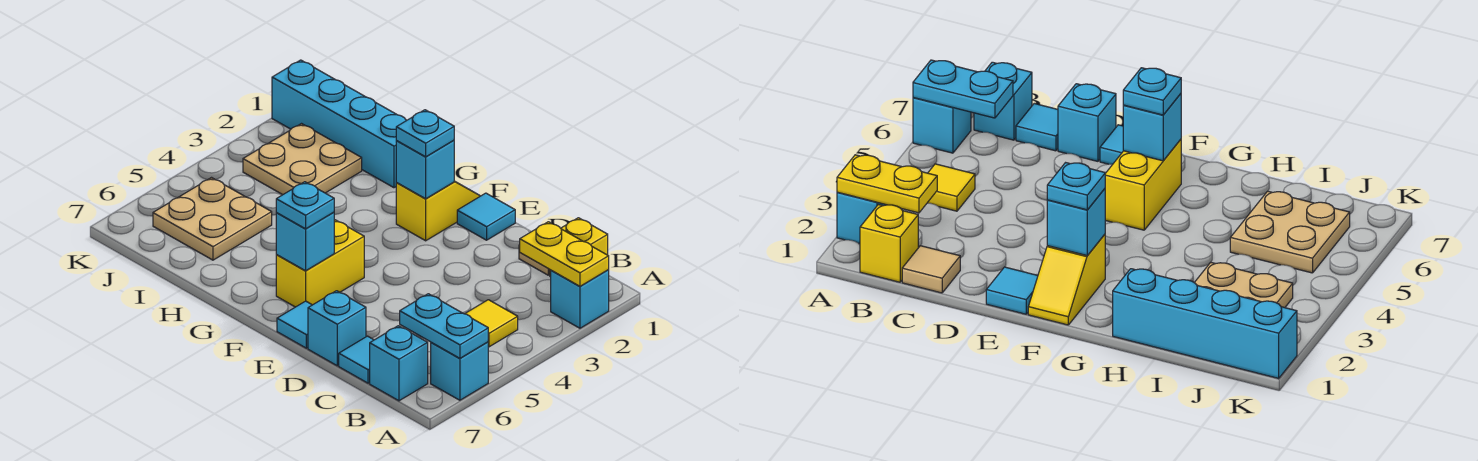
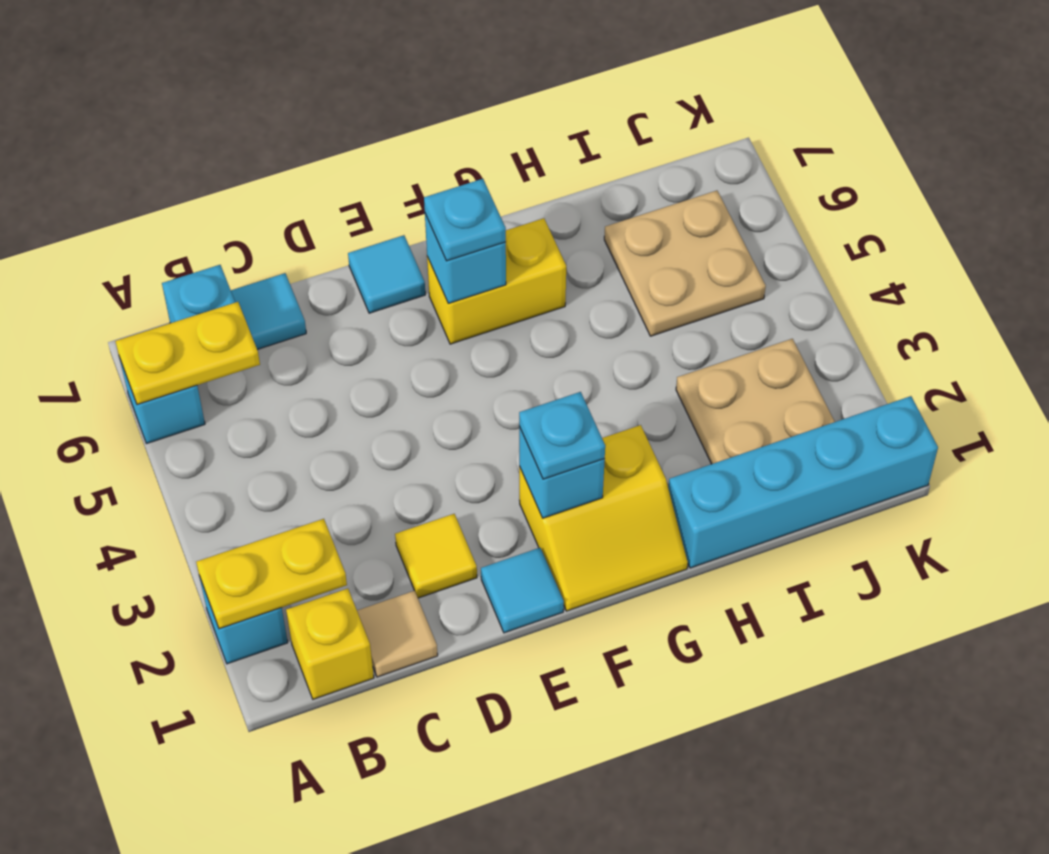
cyan plate A6:B6 level 2 -> yellow plate A6:B6 level 2
yellow tile B4 level 1 -> yellow tile D2 level 1
cyan brick D7 level 1 -> none
yellow slope F1:F2 level 1 top 2 -> yellow slope F1:G2 level 1 top 2
yellow brick F5:F6 level 1 -> yellow brick F6:G6 level 1

